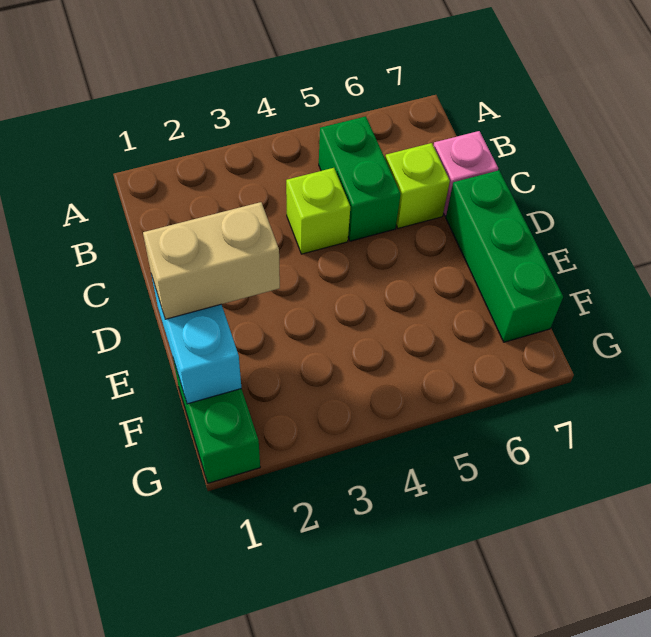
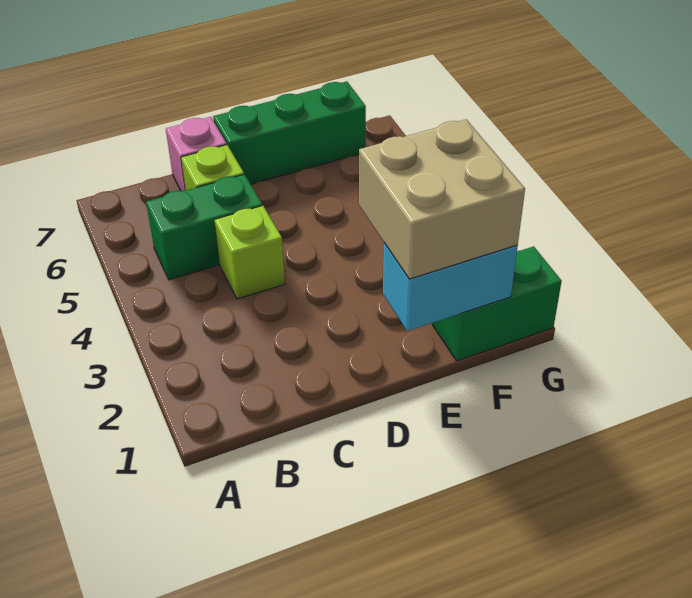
tan brick E1:E2 level 3 -> tan brick E1:F2 level 3

